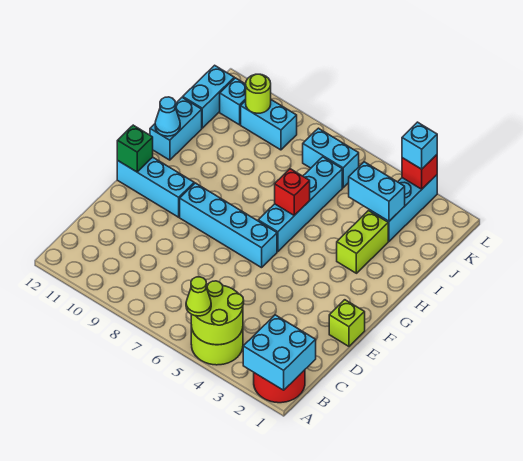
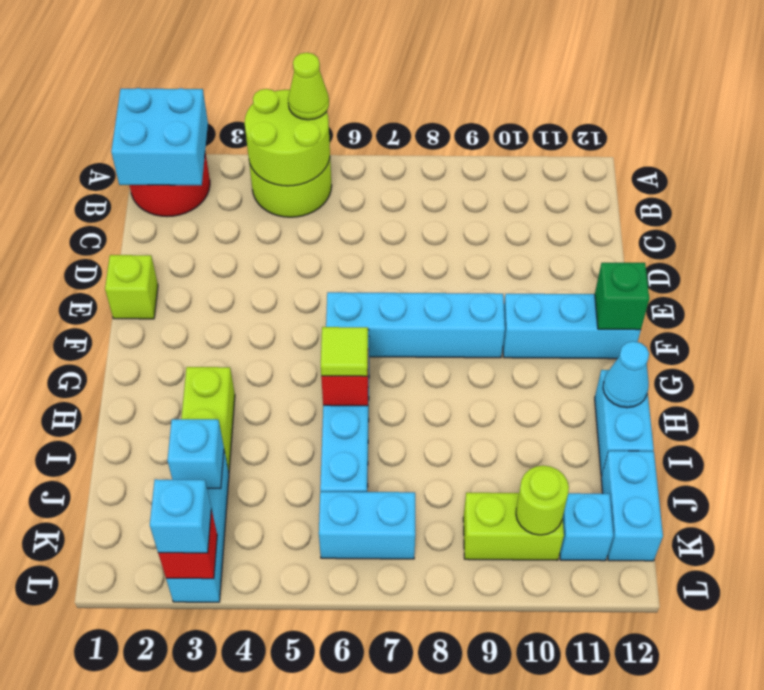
none -> lime tile H6 level 3
cyan brick J3:J4 level 2 -> cyan brick J3 level 2
cyan brick K9:K10 level 1 -> lime brick K9:K10 level 1

